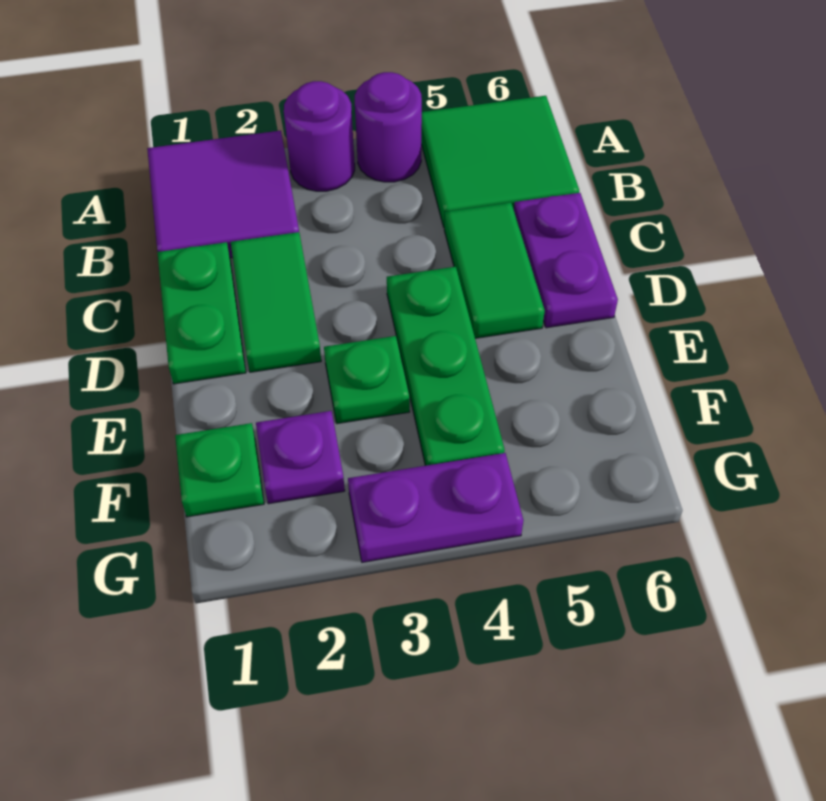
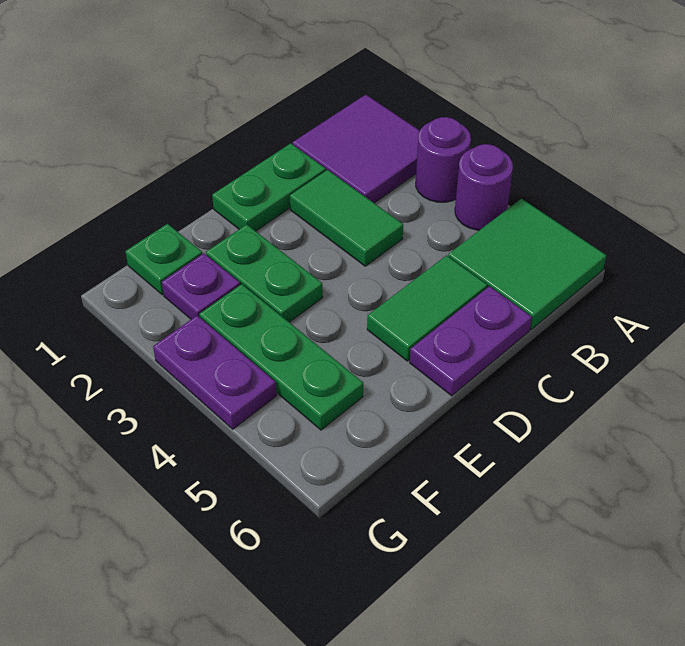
green tile C2:D2 level 1 -> green tile C2:C3 level 1
green plate D4:F4 level 1 -> green plate F3:F5 level 1
green plate E3 level 1 -> green plate E2:E3 level 1

